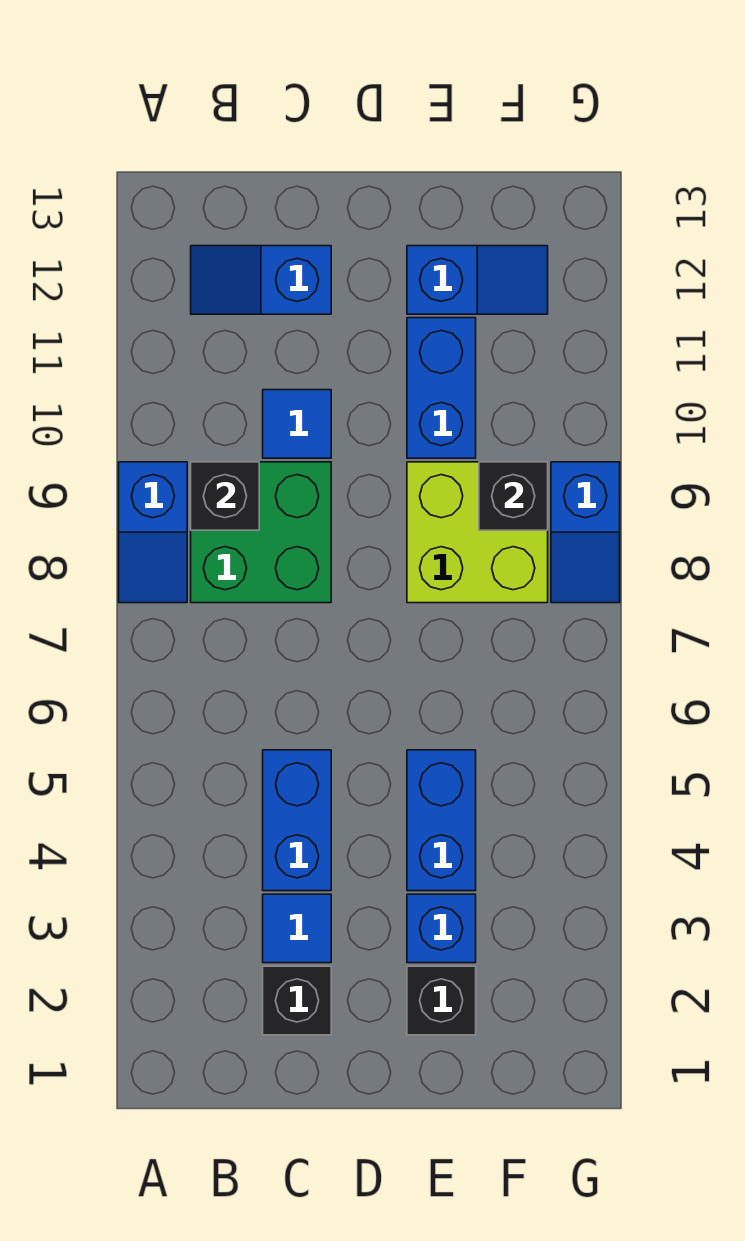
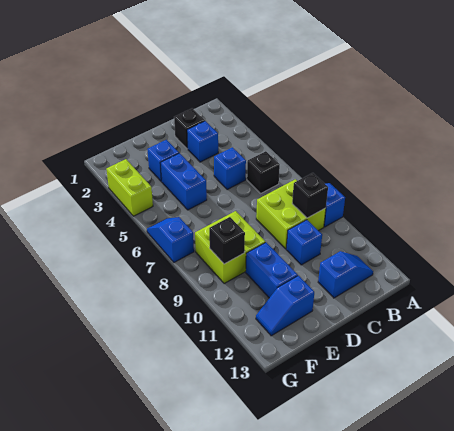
green brick B8:C9 level 1 -> lime brick B8:C9 level 1
blue tile C3 level 1 -> blue brick C3 level 1
blue brick C4:C5 level 1 -> blue brick C5 level 1
blue tile C10 level 1 -> blue brick C10 level 1
black brick E2 level 1 -> black brick B6 level 1
none -> lime brick G3:G4 level 1
blue slope G8:G9 level 1 top 9 -> blue slope G6:G7 level 1 top 7

